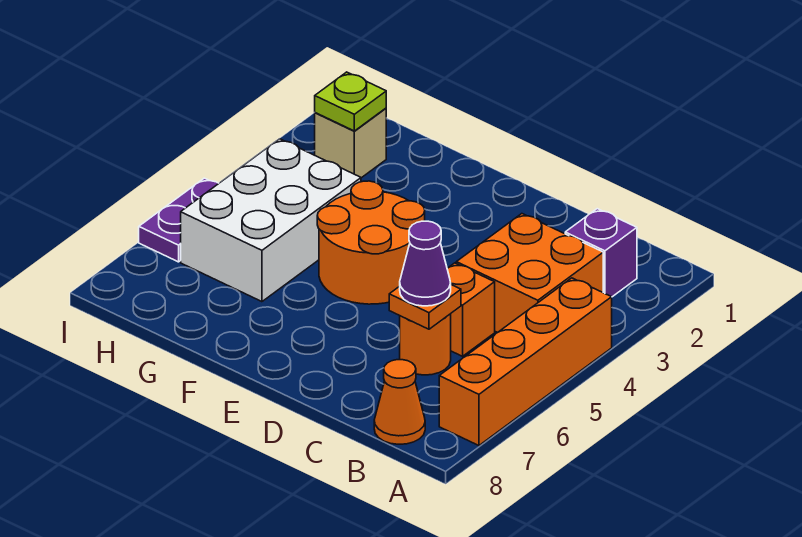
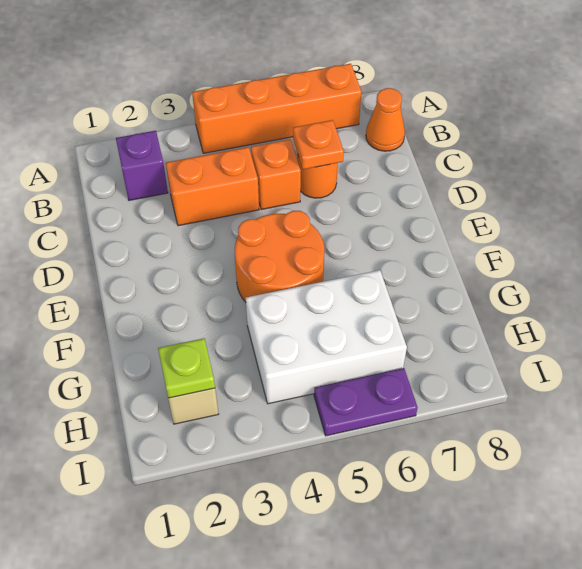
orange brick B3:C4 level 1 -> orange brick C3:C4 level 1
purple cone C6 level 3 -> none

